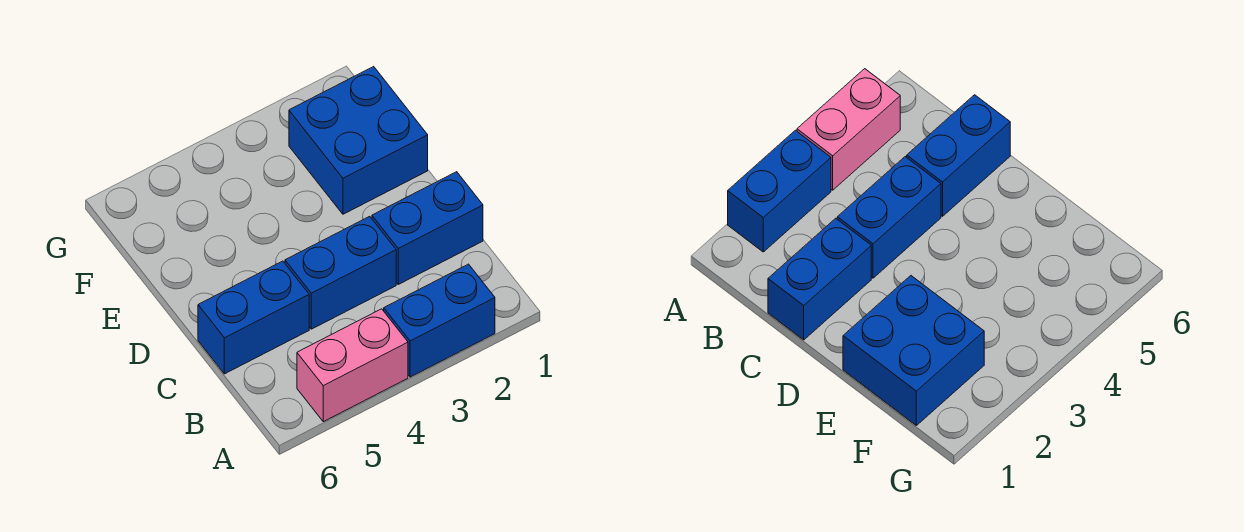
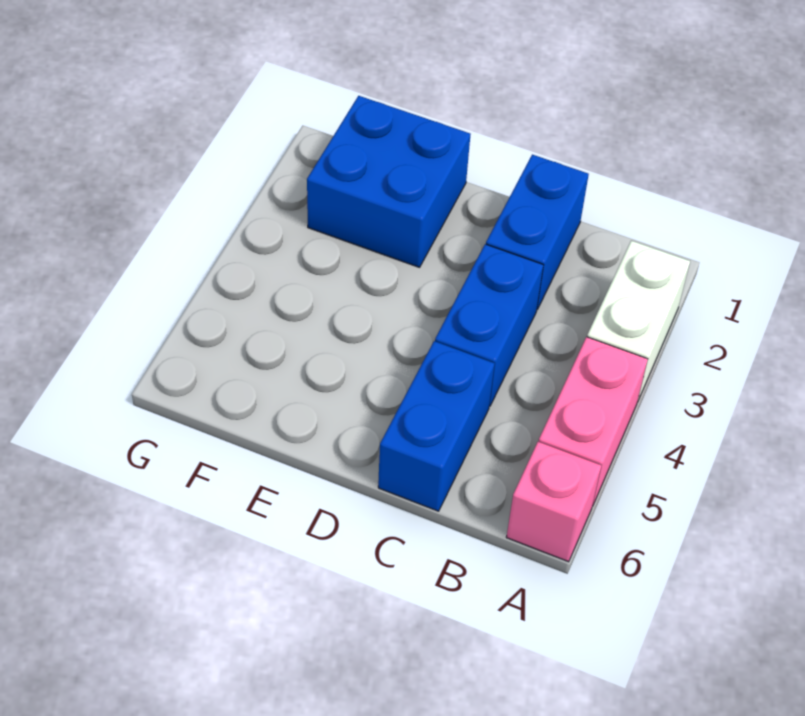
blue brick A2:A3 level 1 -> white brick A2:A3 level 1
none -> pink brick A6 level 1

